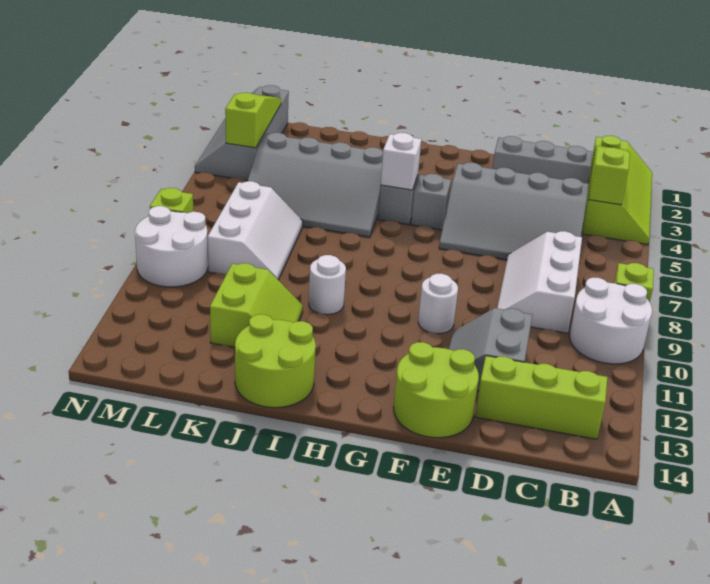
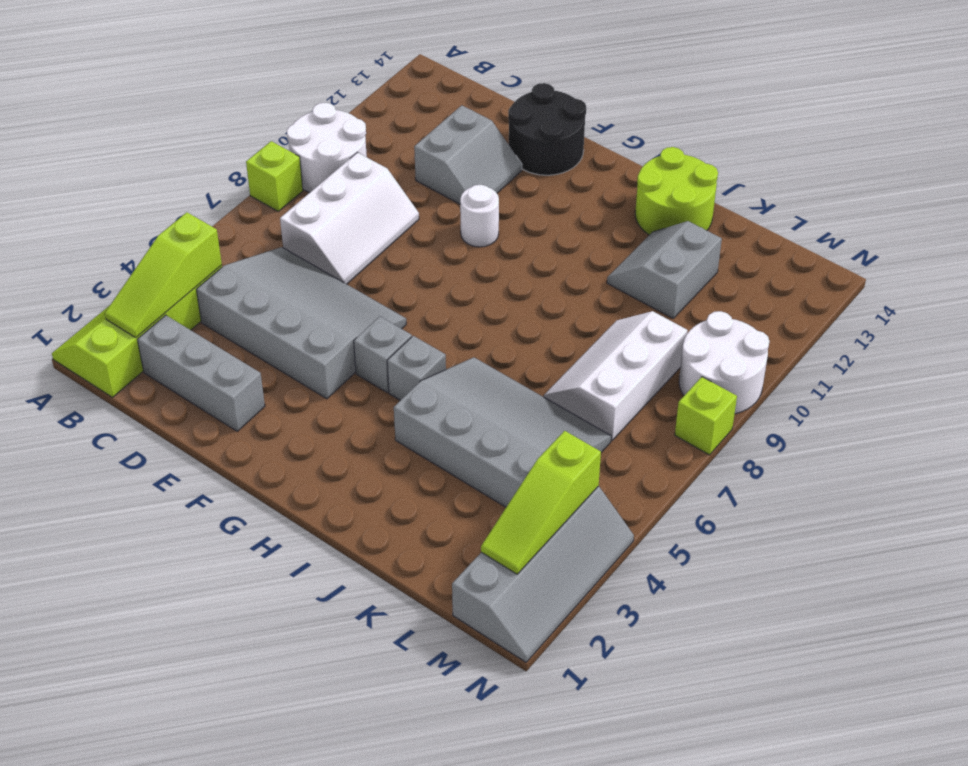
lime brick B13:D13 level 1 -> none
lime round brick E13:F14 level 1 -> black round brick E13:F14 level 1
white brick H5 level 2 -> none
white round brick I10 level 1 -> none
lime slope J11:K12 level 1 top K -> grey slope J11:K12 level 1 top K

